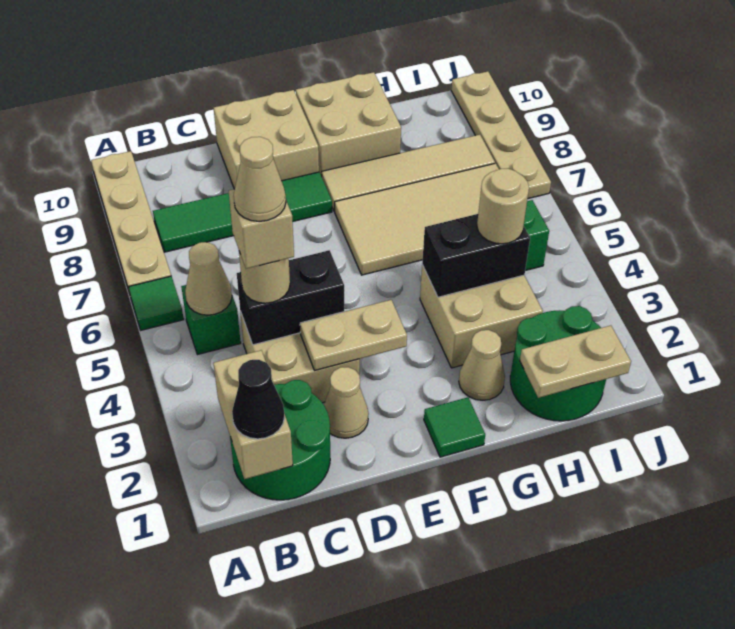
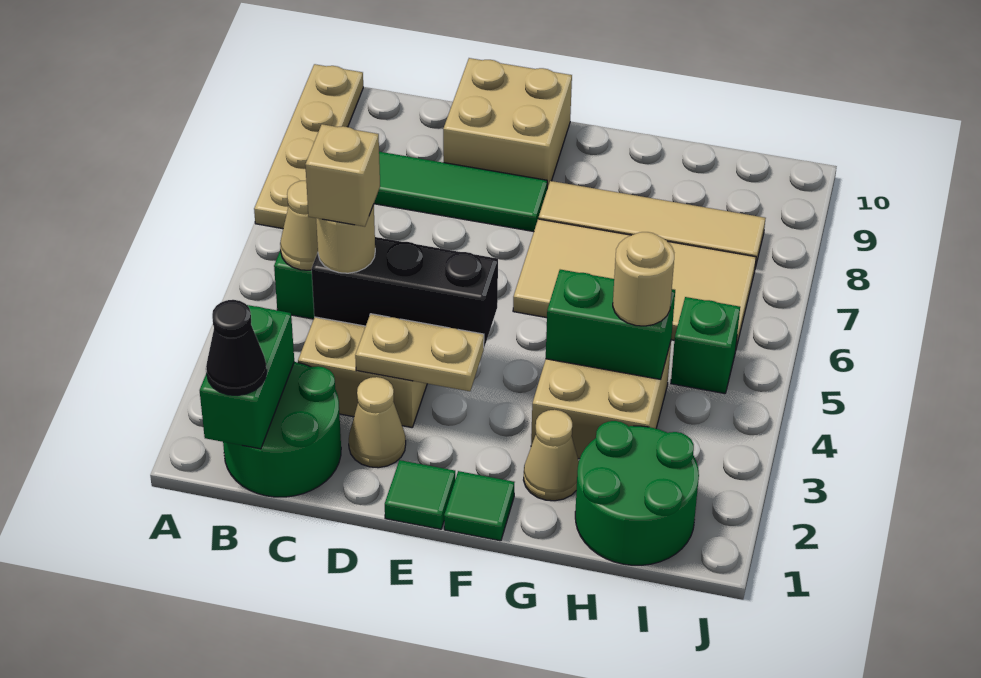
green tile A6 level 1 -> green tile E1 level 1
tan brick B1:B2 level 2 -> green brick B1:B2 level 2
black brick C4:D4 level 2 -> black brick C4:E4 level 2
tan cone C4 level 5 -> none
tan brick F9:G10 level 1 -> none
black brick G4:H4 level 2 -> green brick G4:H4 level 2
tan plate H1:I1 level 2 -> none
tan plate J7:J10 level 1 -> none

